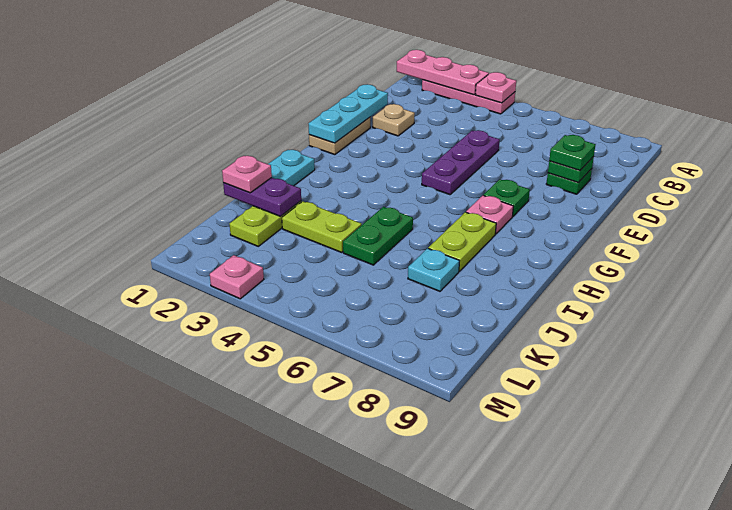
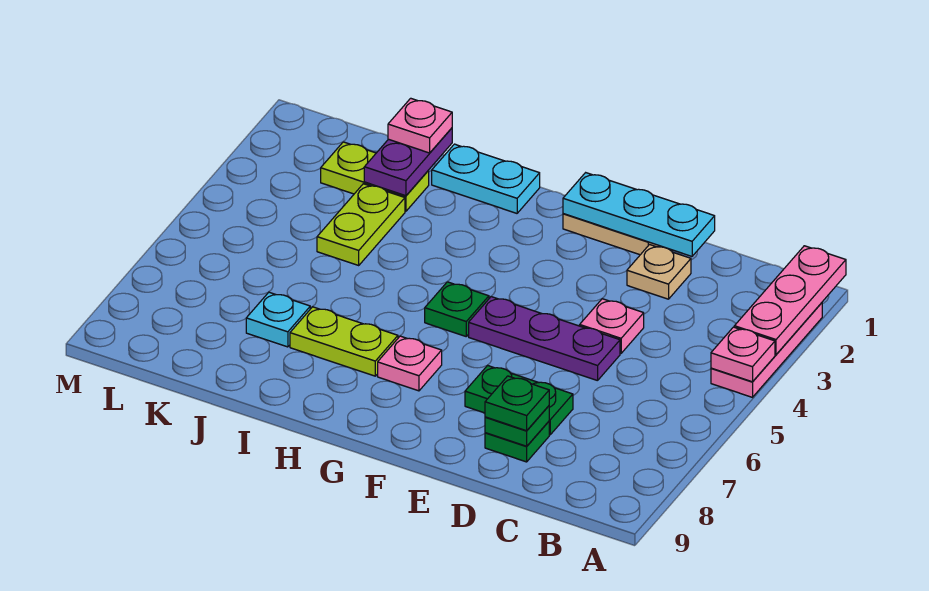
green plate F7 level 1 -> green plate G5 level 1
green plate I5:J5 level 1 -> green plate D7:E7 level 1
pink plate M3 level 1 -> pink plate D4 level 1

